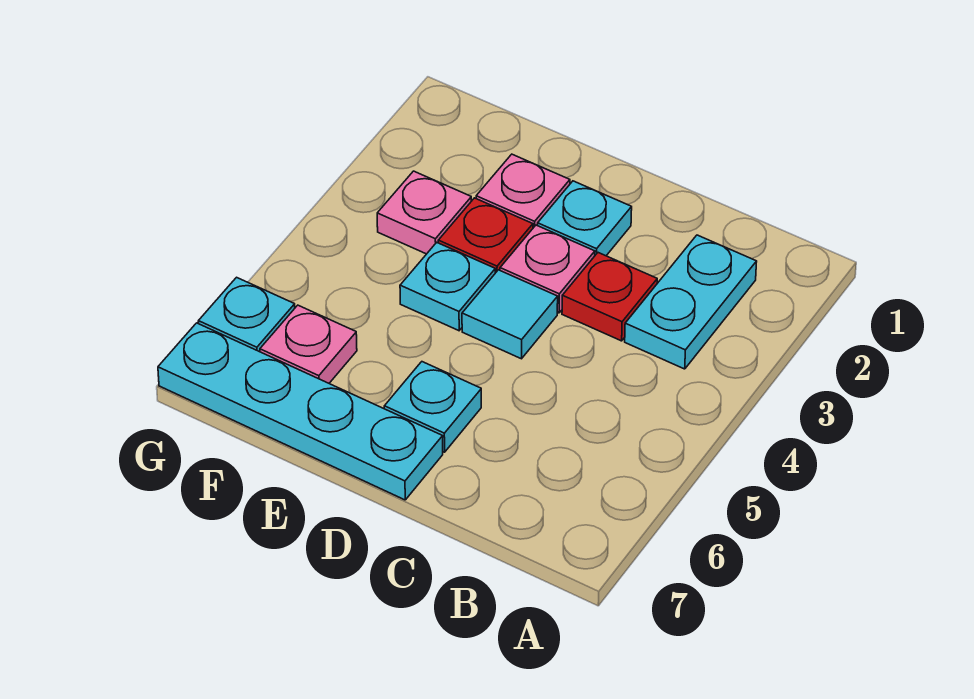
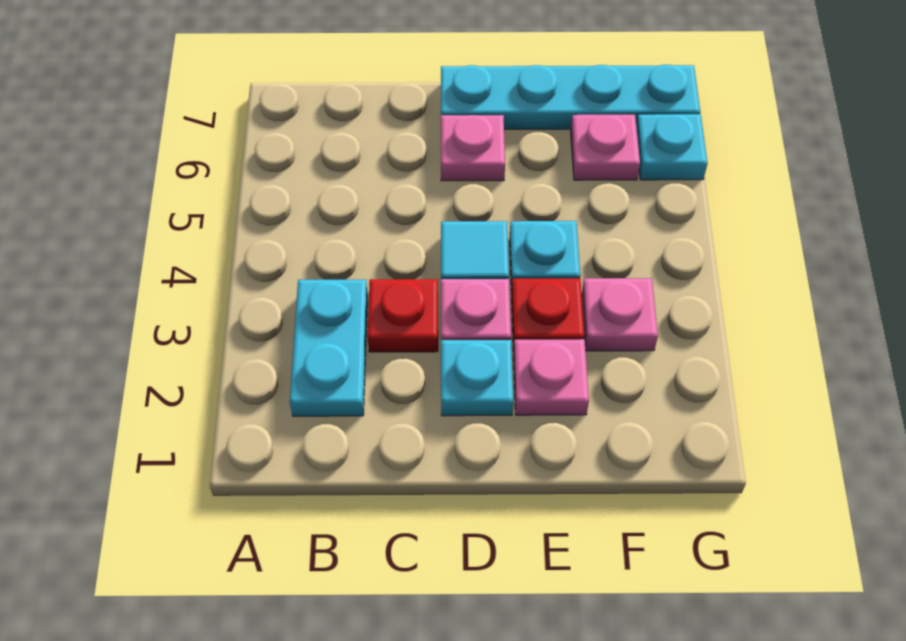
cyan plate D6 level 1 -> pink plate D6 level 1

